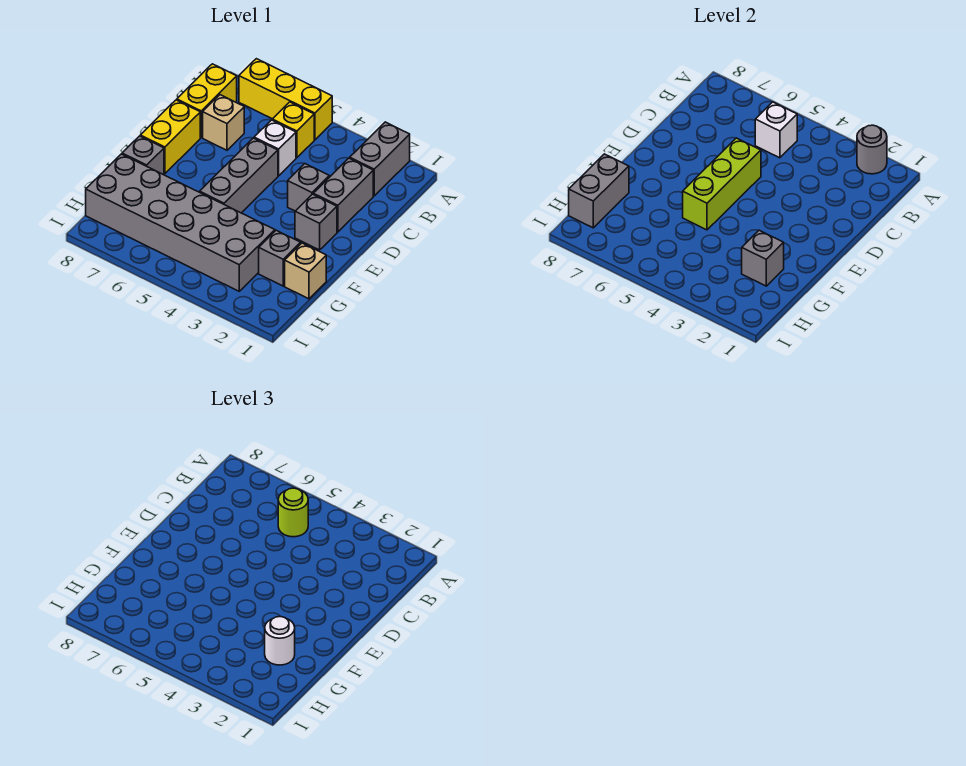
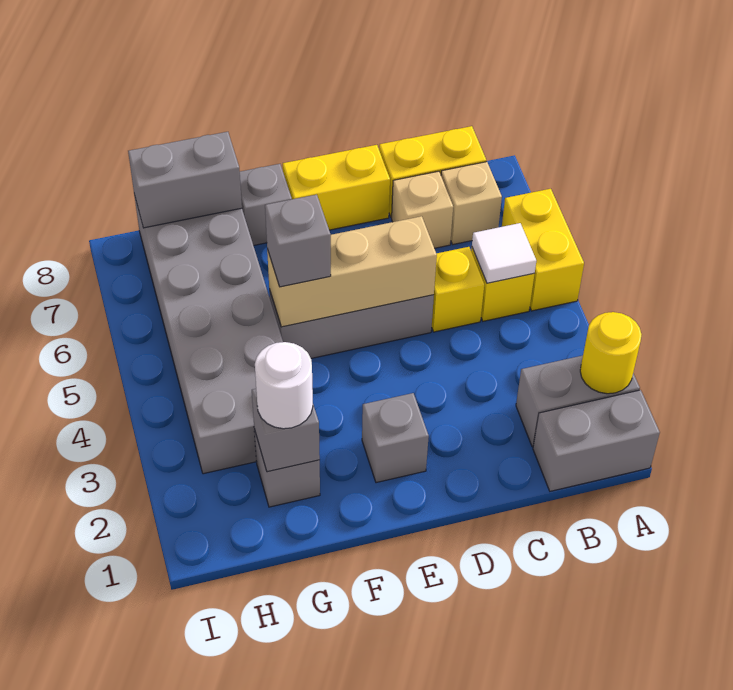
grey round brick A2 level 2 -> yellow round brick A2 level 2
yellow brick A5:A7 level 1 -> yellow brick A5:A6 level 1
white brick B5 level 2 -> white tile B5 level 2
lime round brick B5 level 3 -> none
grey brick C2:D2 level 1 -> grey brick A1:B1 level 1
white brick C5 level 1 -> yellow brick C5 level 1
grey brick D3 level 1 -> grey brick F5 level 3
lime brick D5:F5 level 2 -> tan brick D5:F5 level 2
tan brick G1 level 1 -> tan brick B7 level 1

